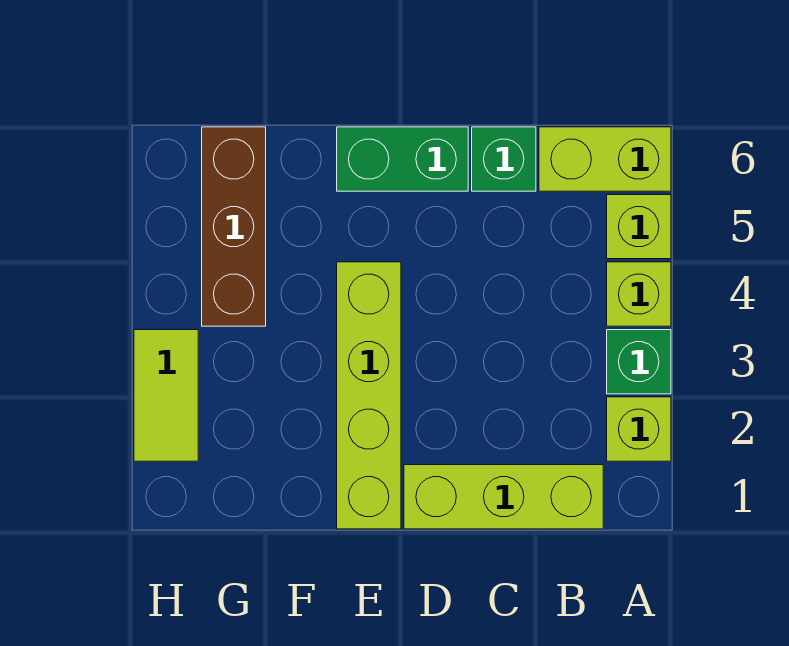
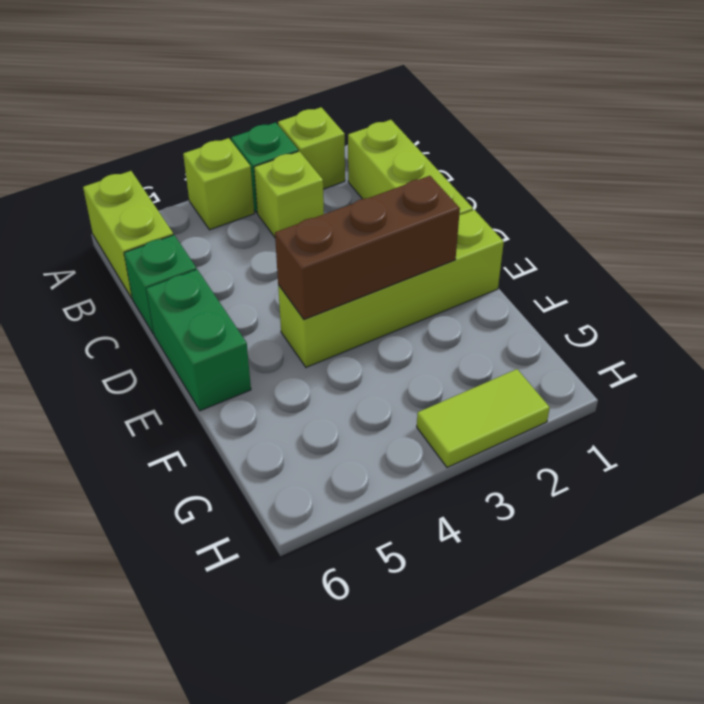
lime brick A5 level 1 -> lime brick B3 level 1
brown brick G4:G6 level 1 -> brown brick E2:E4 level 2

